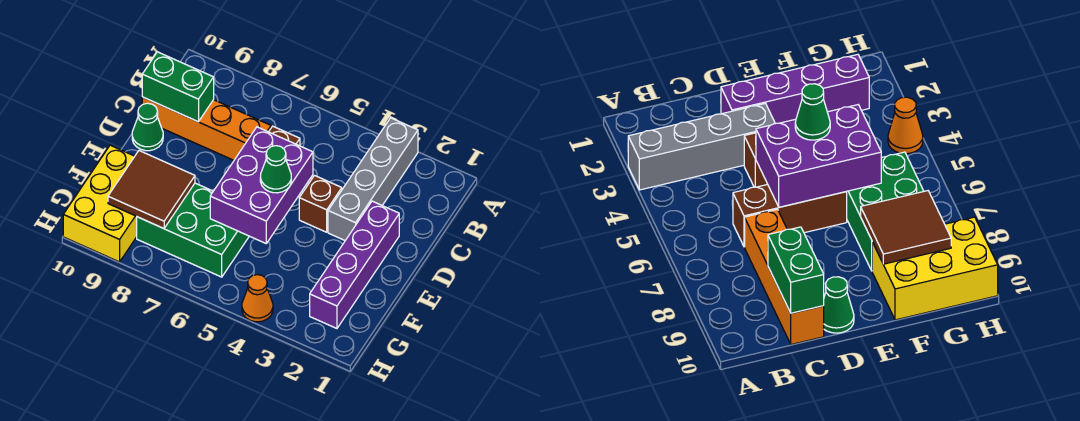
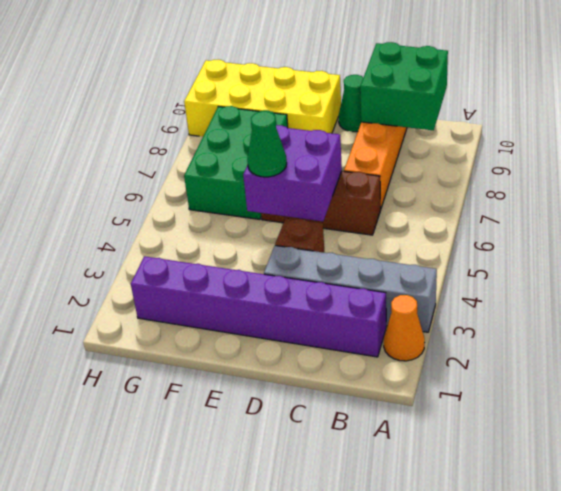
green brick C9:C10 level 2 -> green brick B9:C10 level 2
purple brick D2:G2 level 1 -> purple brick B2:G2 level 1
purple brick D5:F6 level 2 -> purple brick D5:E6 level 2
brown tile F8:G9 level 2 -> none
yellow brick F9:H10 level 1 -> yellow brick E9:H10 level 1
orange cone H4 level 1 -> orange cone A2 level 1

